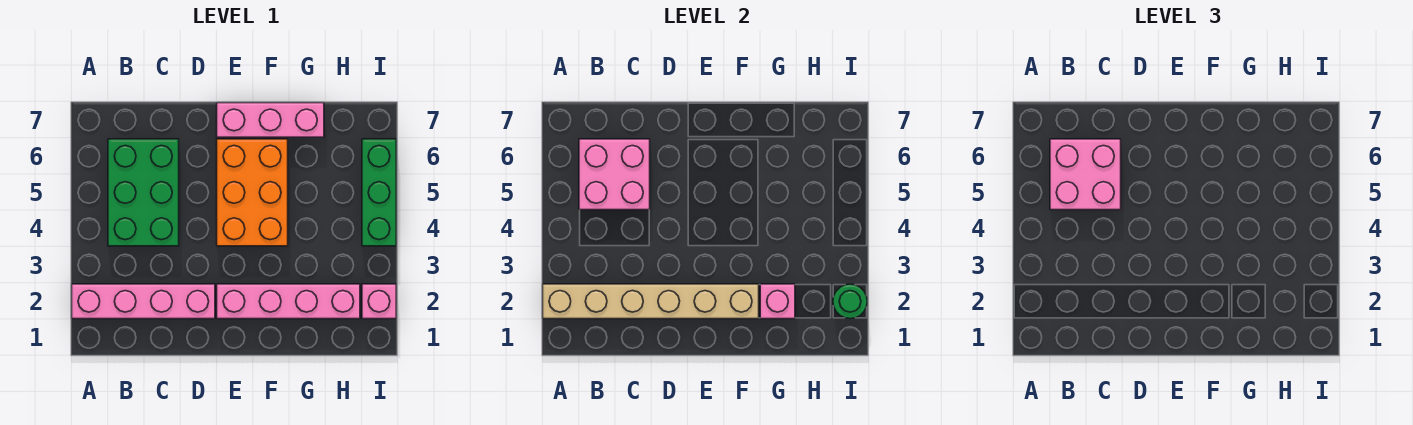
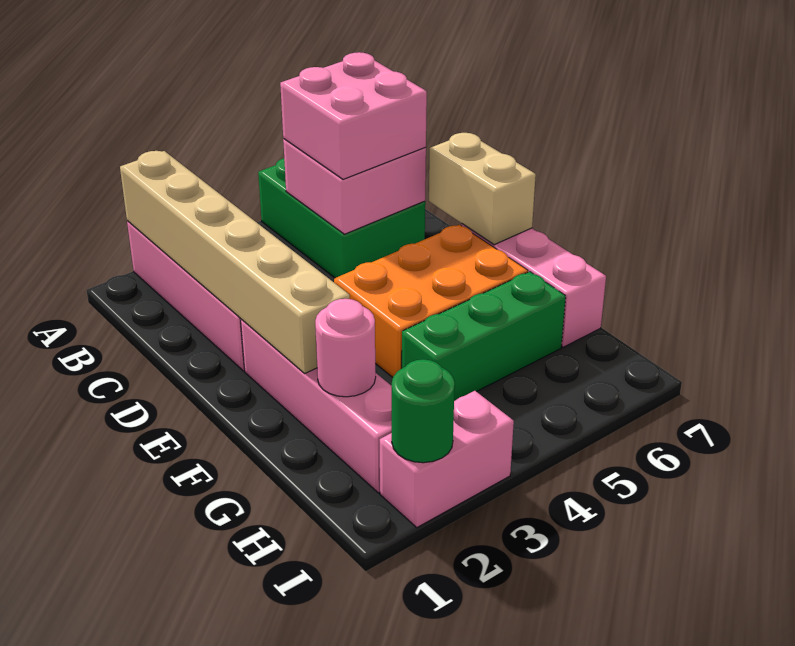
green brick B4:C6 level 1 -> green brick A5:C6 level 1
none -> tan brick D7:E7 level 2
pink brick G2 level 2 -> pink round brick G2 level 2
pink brick I2 level 1 -> pink brick I2:I3 level 1
green brick I4:I6 level 1 -> green brick G4:G6 level 1

